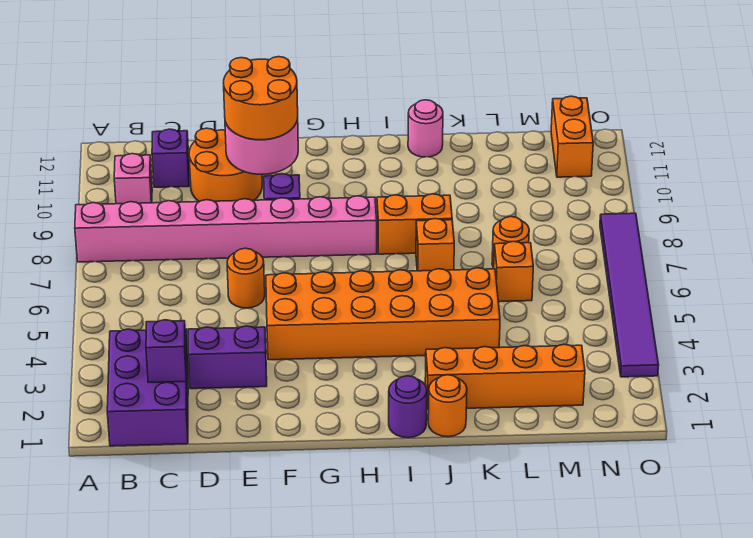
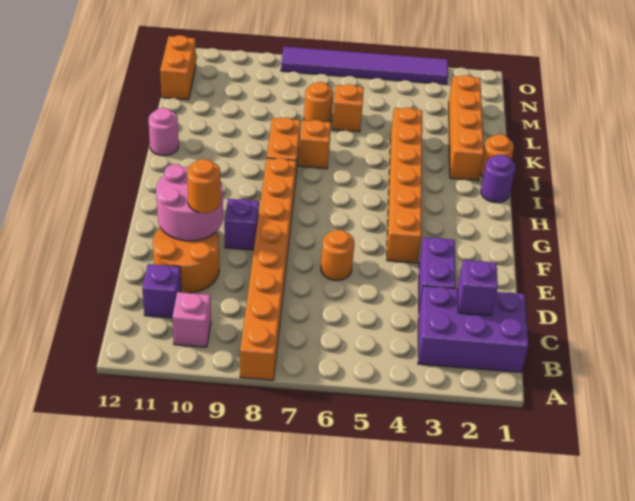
pink brick A8:H8 level 1 -> orange brick A8:H8 level 1
orange round brick E10:F11 level 3 -> orange round brick E10 level 3
orange brick F4:K5 level 1 -> orange brick F4:K4 level 1
orange brick N11:N12 level 1 -> orange brick M12:N12 level 1

